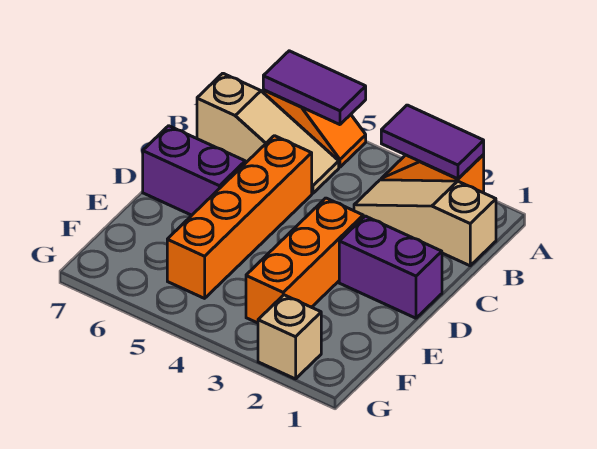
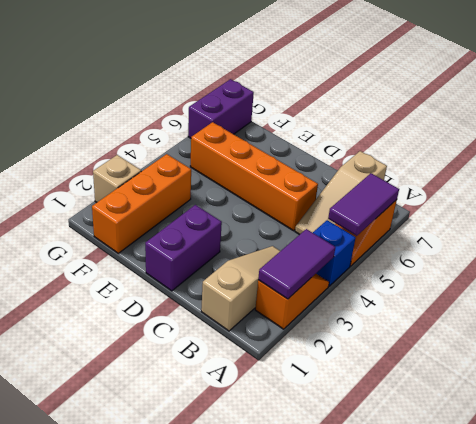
none -> blue brick A4 level 1
orange brick D3:F3 level 1 -> orange brick F1:F3 level 1
purple brick D6:D7 level 1 -> purple brick G6:G7 level 1

